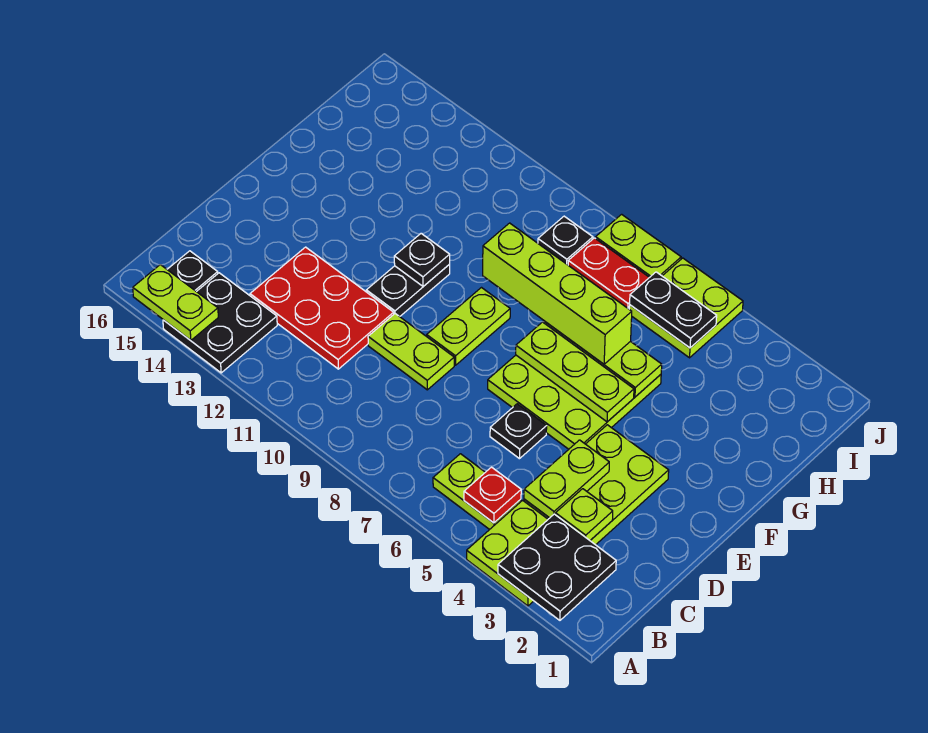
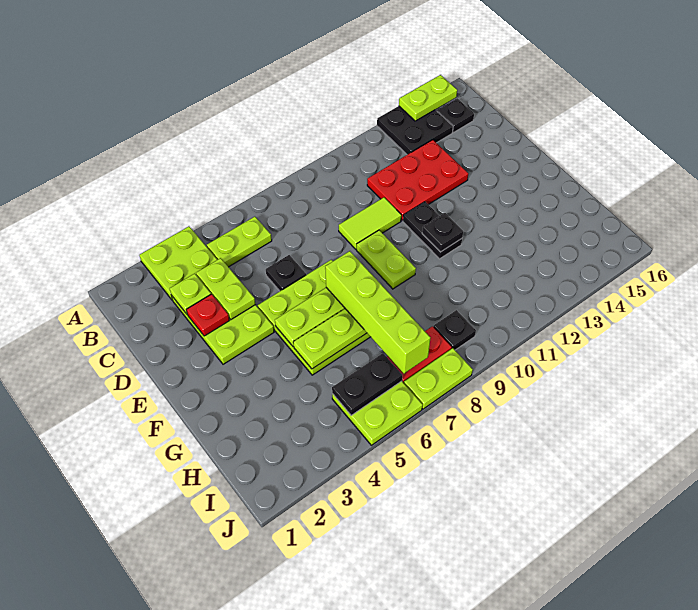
black plate A2:B3 level 2 -> none
red plate B5 level 2 -> red plate D3 level 2
lime plate D9:D10 level 1 -> lime tile D9:D10 level 1
lime brick G6:G9 level 3 -> lime brick F7:I7 level 3

